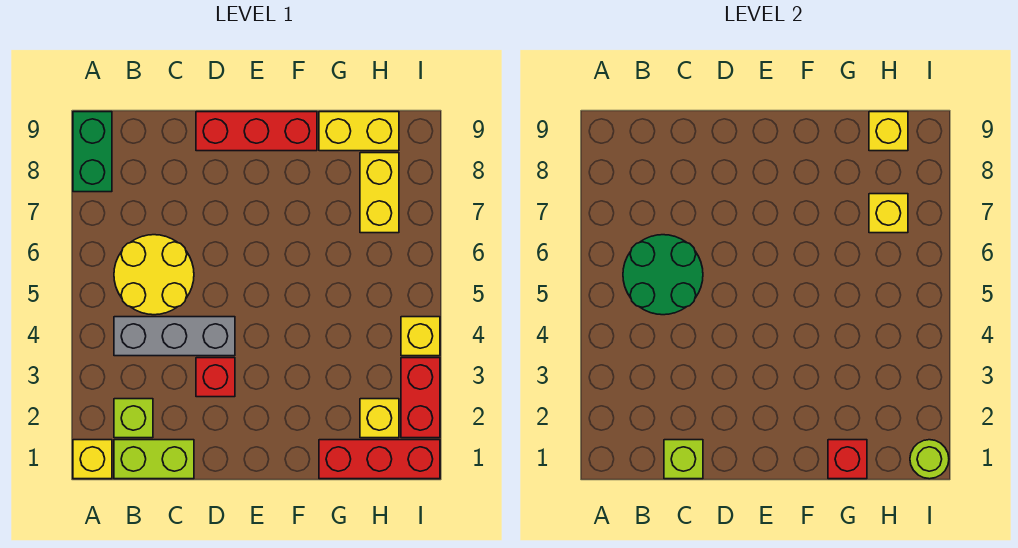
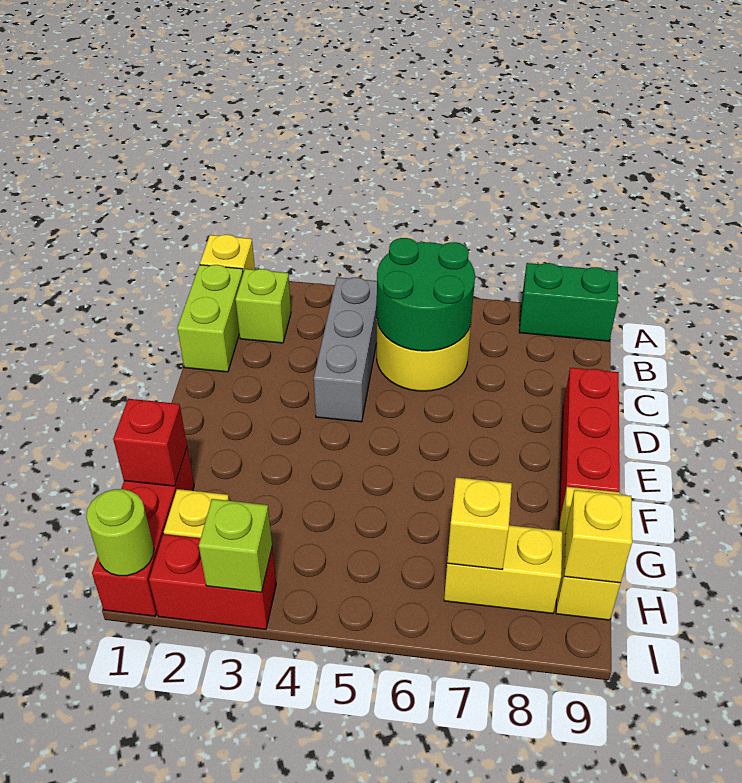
lime brick C1 level 2 -> lime brick I3 level 2
red brick D3 level 1 -> none
yellow brick I4 level 1 -> none

